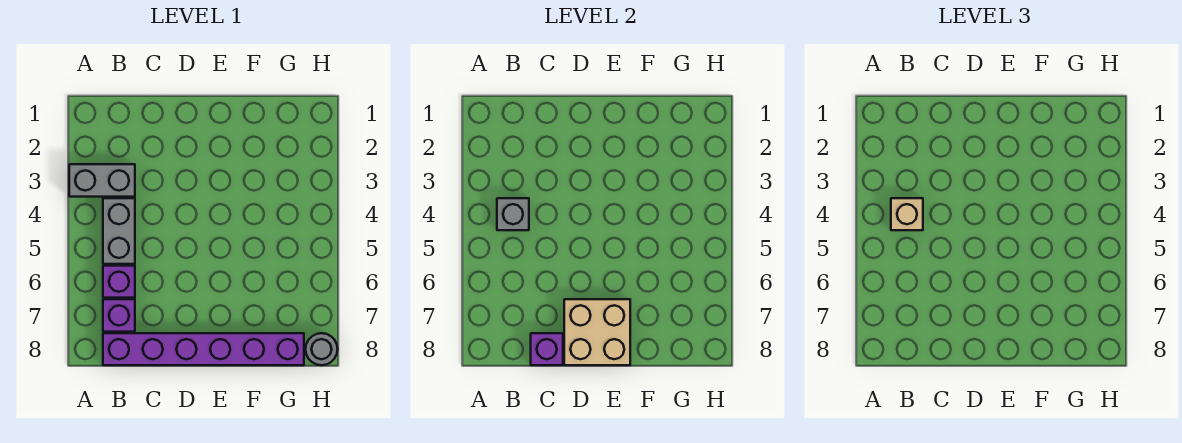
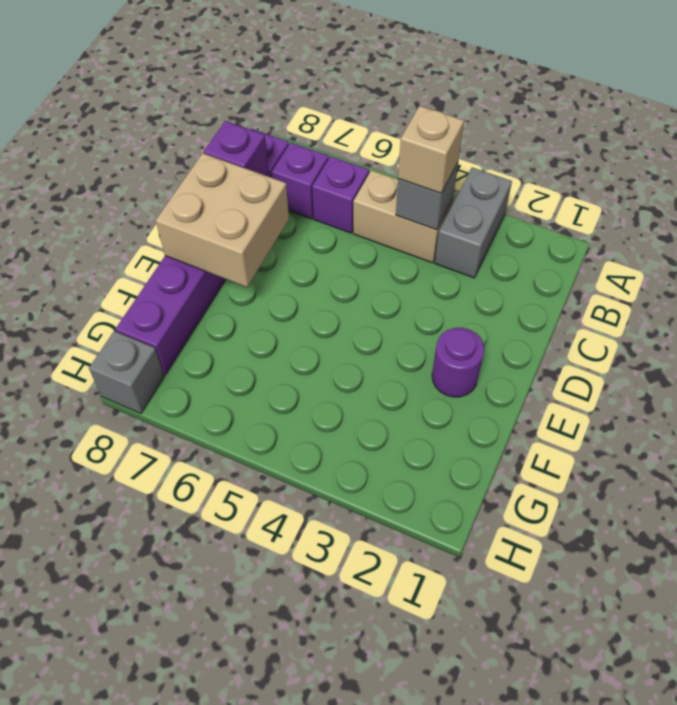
grey brick B4:B5 level 1 -> tan brick B4:B5 level 1
none -> purple round brick E2 level 1
grey round brick H8 level 1 -> grey brick H8 level 1

